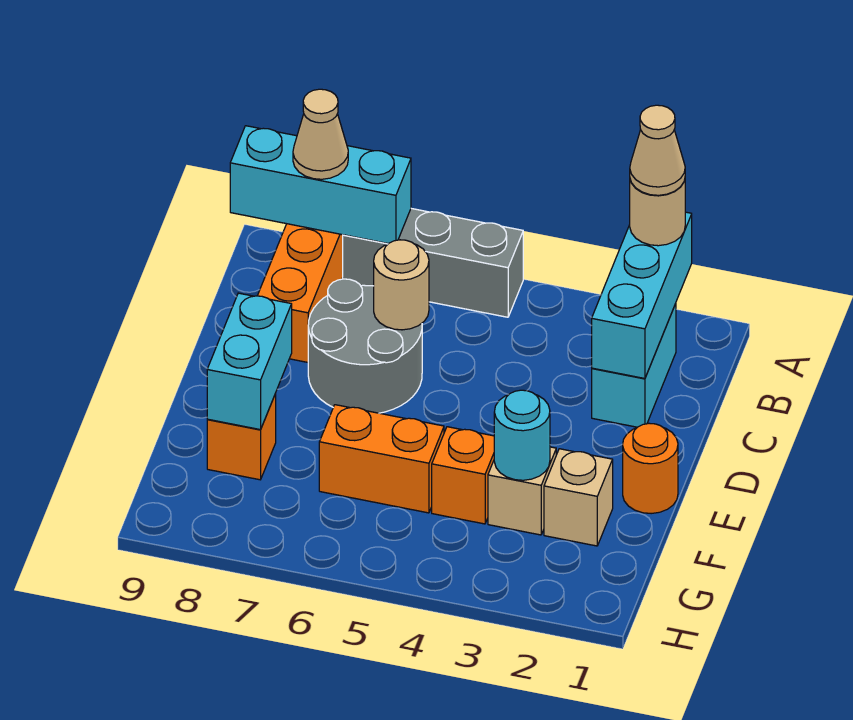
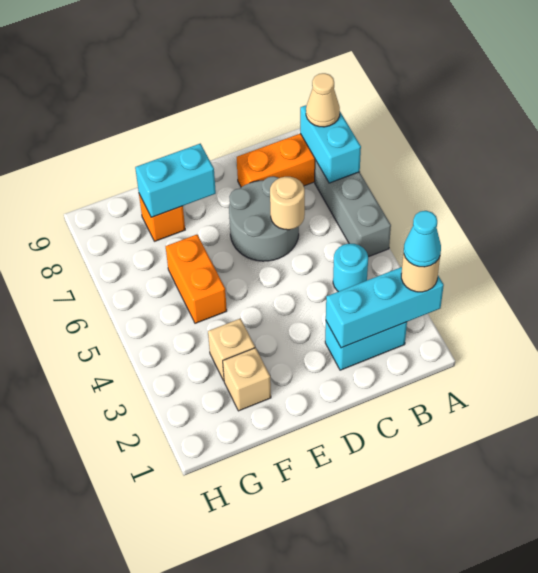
tan cone A2 level 4 -> cyan cone A2 level 4
cyan brick A7:A9 level 2 -> cyan brick A7:A8 level 2
orange round brick E1 level 1 -> none
cyan round brick F3 level 2 -> cyan round brick B4 level 1
orange brick F4 level 1 -> none

